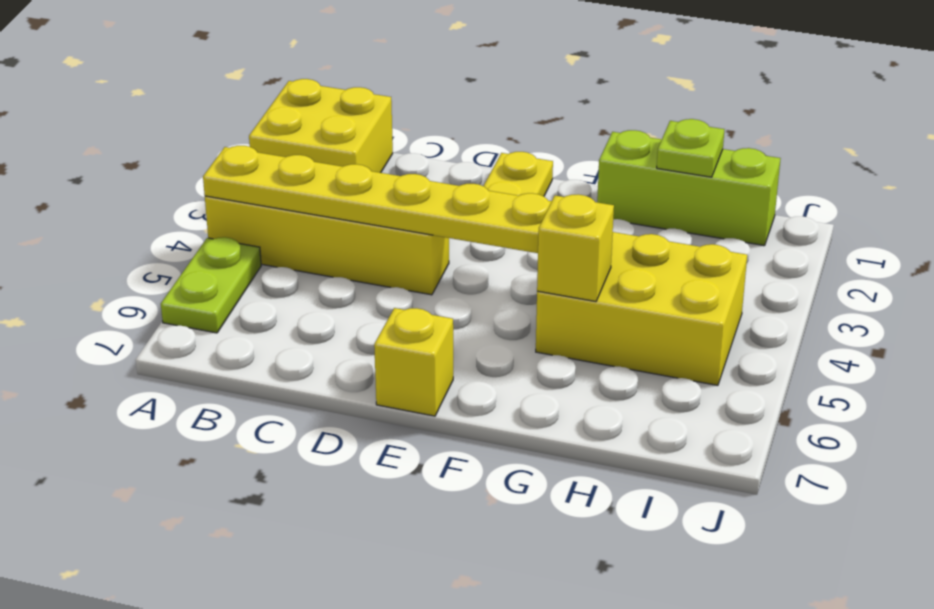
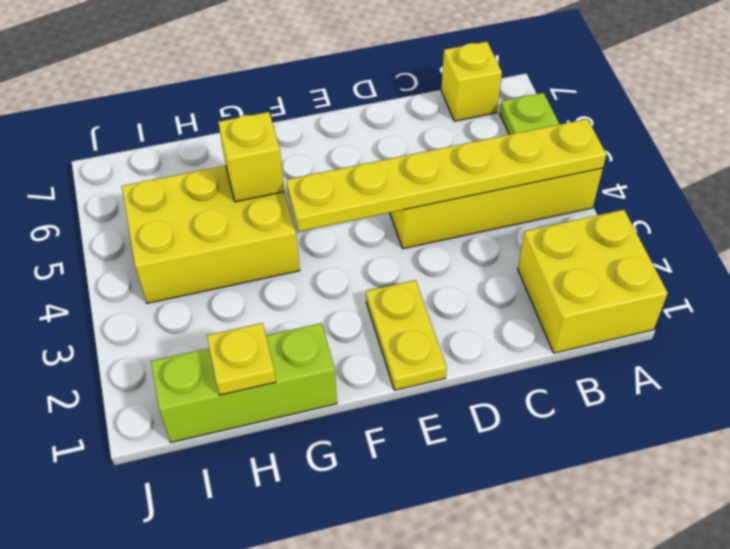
yellow brick E7 level 1 -> yellow brick B7 level 1
lime plate H1 level 2 -> yellow plate H1 level 2

